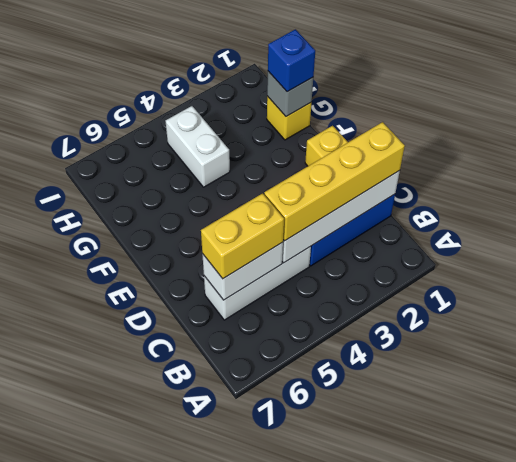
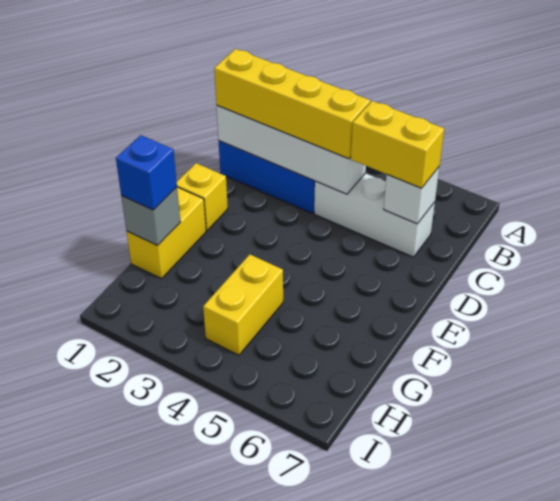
white brick C5:C6 level 2 -> white brick C6 level 2
yellow brick G1 level 1 -> yellow brick F1:G1 level 1
white brick G4:H4 level 1 -> yellow brick G4:H4 level 1

